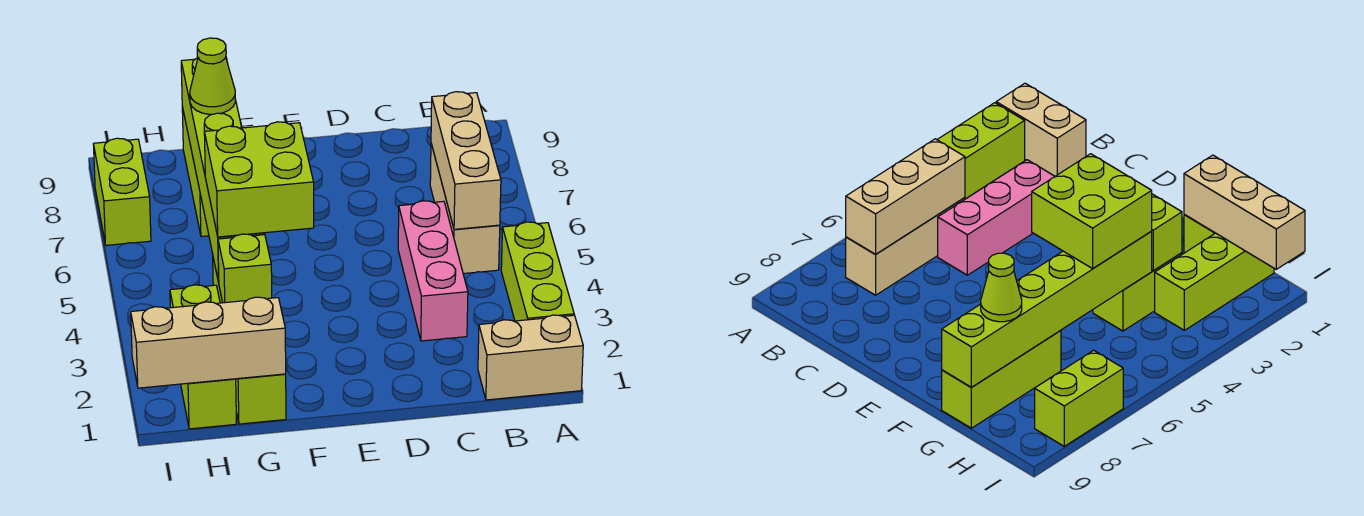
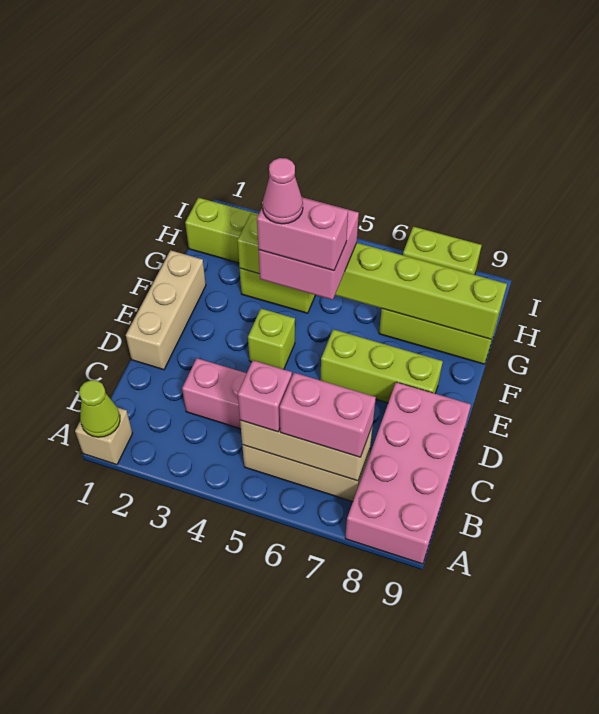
tan brick A1:B1 level 1 -> tan brick A1 level 1
lime brick A2:A4 level 1 -> lime brick E6:E8 level 1
none -> pink brick A8:D9 level 1
none -> pink brick B5 level 3
none -> pink brick B6:B7 level 3
lime brick F4:G5 level 3 -> pink brick F4:G5 level 3
none -> pink brick F4:F5 level 4
none -> pink cone F4 level 5
lime brick G1 level 1 -> lime brick E4 level 1
tan brick G1:I1 level 2 -> tan brick D1:F1 level 1
lime cone G8 level 3 -> lime cone A1 level 2

